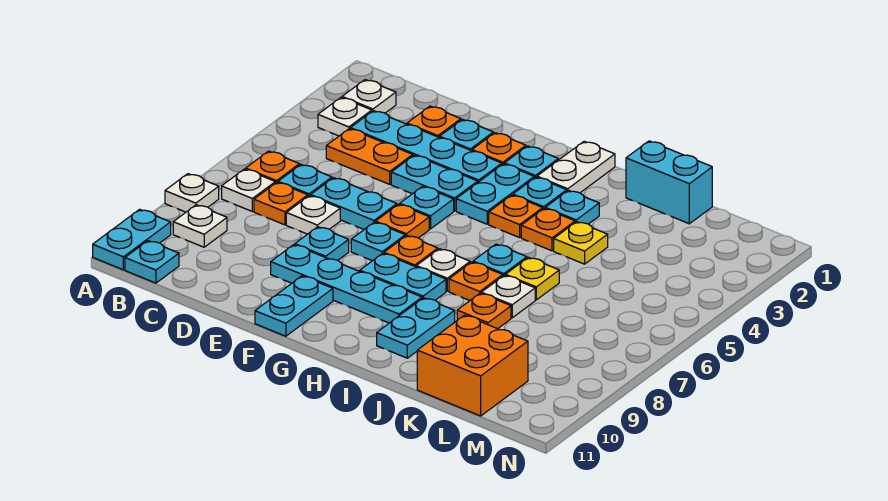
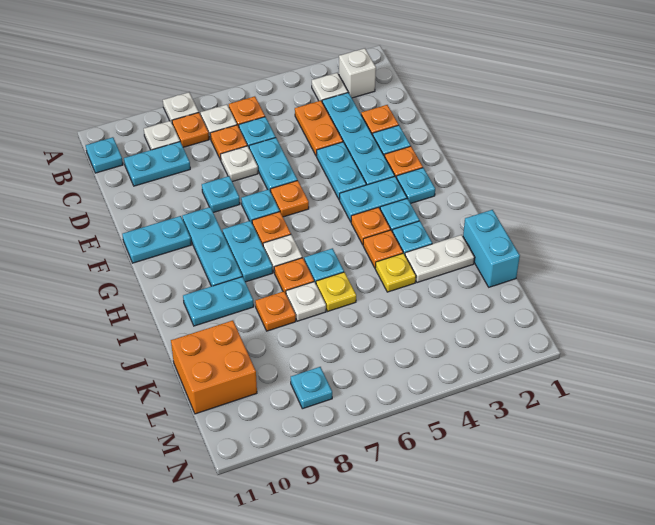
cyan plate A10:A11 level 1 -> cyan plate C9:C10 level 1
white plate B2 level 1 -> white brick B2 level 1
none -> orange plate B8 level 1
cyan plate E9:H9 level 1 -> cyan plate F9:H9 level 1
cyan plate F5 level 1 -> cyan plate M8 level 1
white plate H1:H2 level 1 -> white plate J2:J3 level 1

